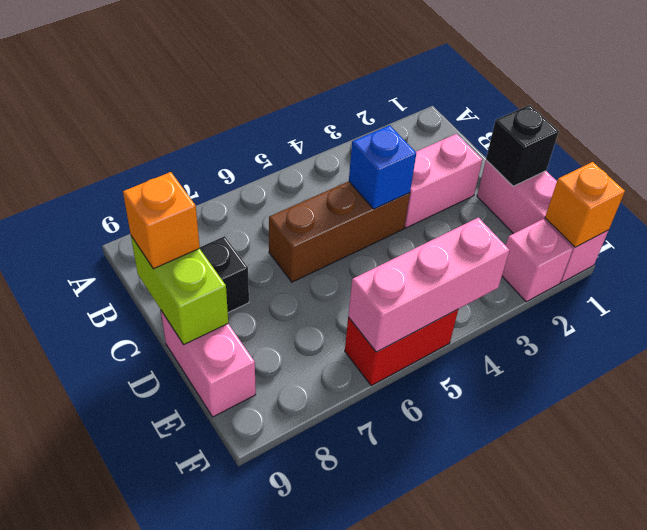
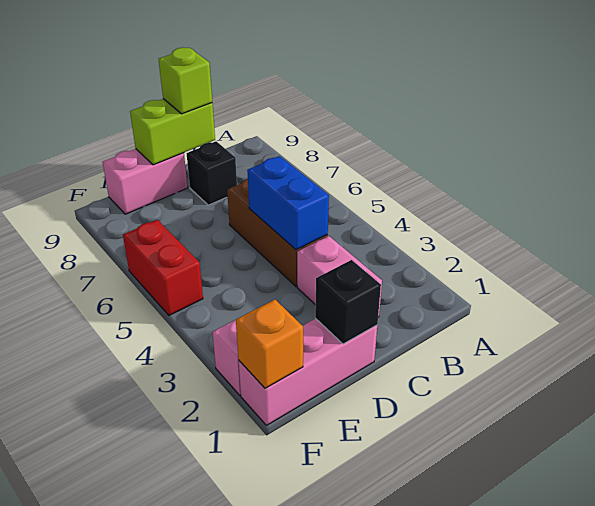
blue brick C4 level 2 -> blue brick C4:C5 level 2
orange brick C9 level 3 -> lime brick C9 level 3
pink brick F4:F6 level 2 -> none

